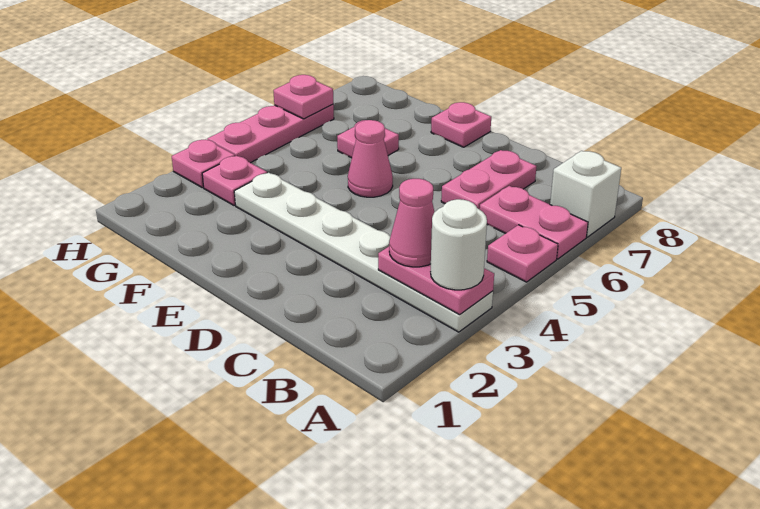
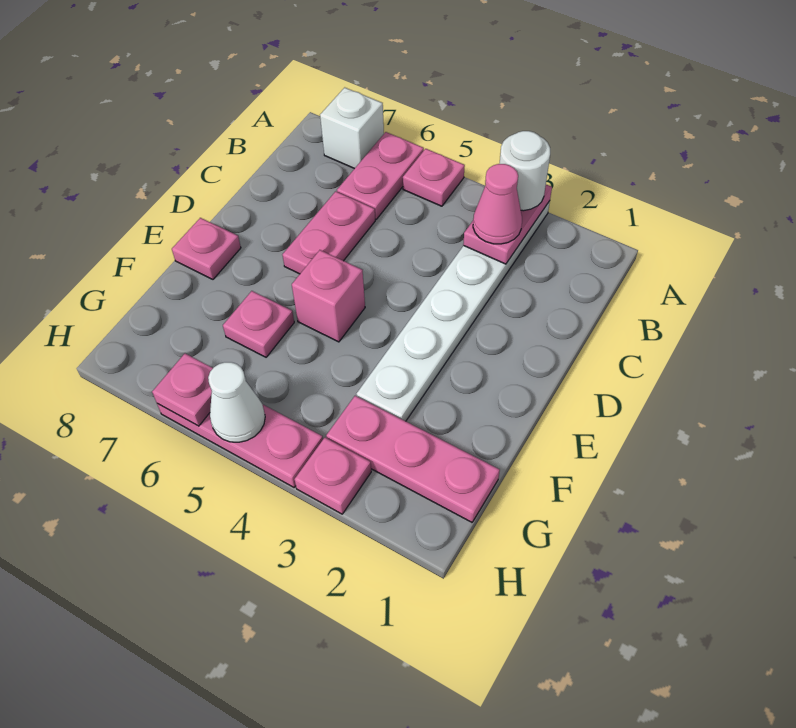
pink plate C6:C7 level 1 -> pink plate C6:D6 level 1
pink cone E5 level 1 -> pink brick E5 level 1
pink plate G3 level 1 -> pink plate G1:G3 level 1
none -> white cone H5 level 2

